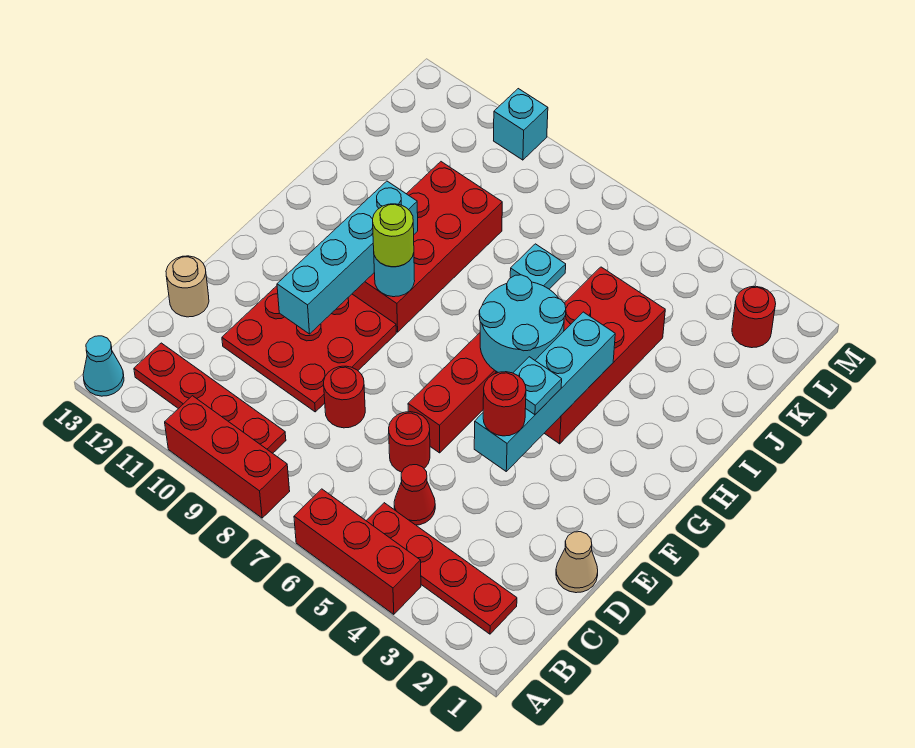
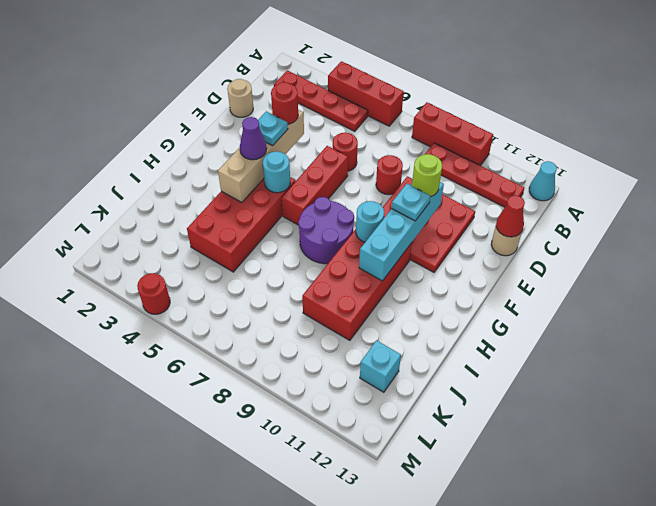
red cone C5 level 1 -> red cone D13 level 2
tan cone D1 level 1 -> tan round brick D1 level 1
cyan brick E4:H4 level 2 -> tan brick E4:H4 level 2
none -> purple cone G4 level 3
cyan round brick G5:H6 level 2 -> cyan round brick G5 level 2
none -> purple round brick G7:H8 level 1
lime round brick G9 level 3 -> lime round brick E10 level 3
cyan plate J7 level 1 -> cyan plate F10 level 3
red round brick L2 level 1 -> red round brick M4 level 1
cyan brick M10 level 1 -> cyan brick K12 level 1

